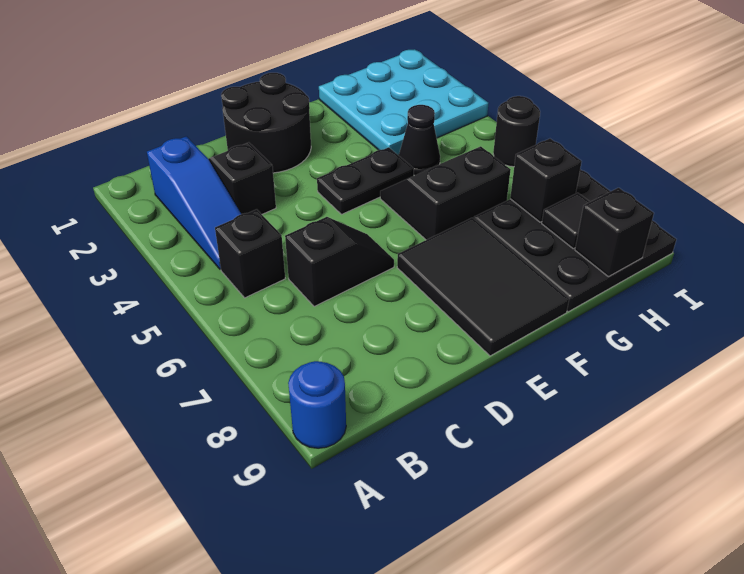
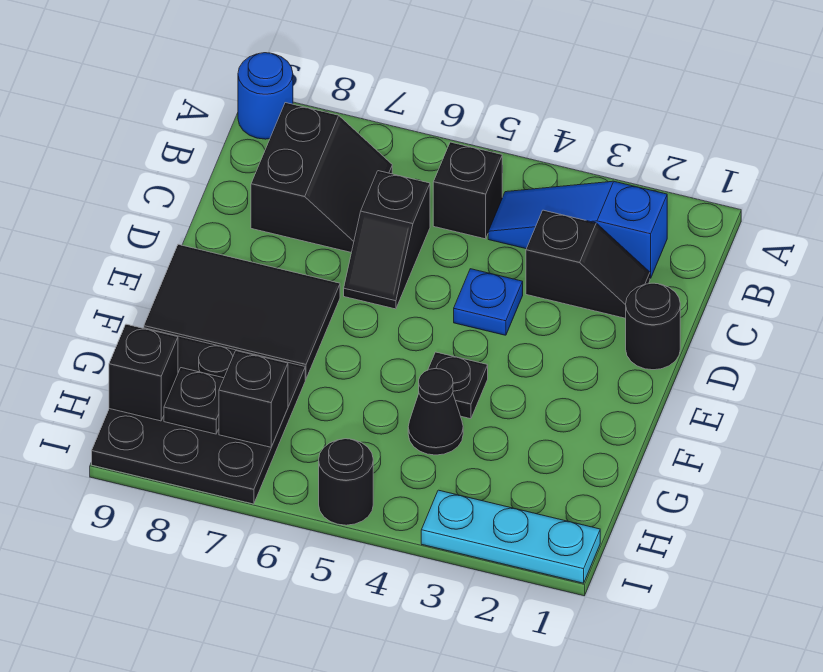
black round brick D1:E2 level 1 -> black round brick D1 level 1
none -> blue plate D4 level 1
black plate E4:F4 level 1 -> black plate F4 level 1
black slope F5:G6 level 1 top 6 -> black slope B7:C8 level 1 top 8
cyan plate G1:I3 level 1 -> cyan plate I1:I3 level 1
black tile H8 level 2 -> black plate H8 level 2

